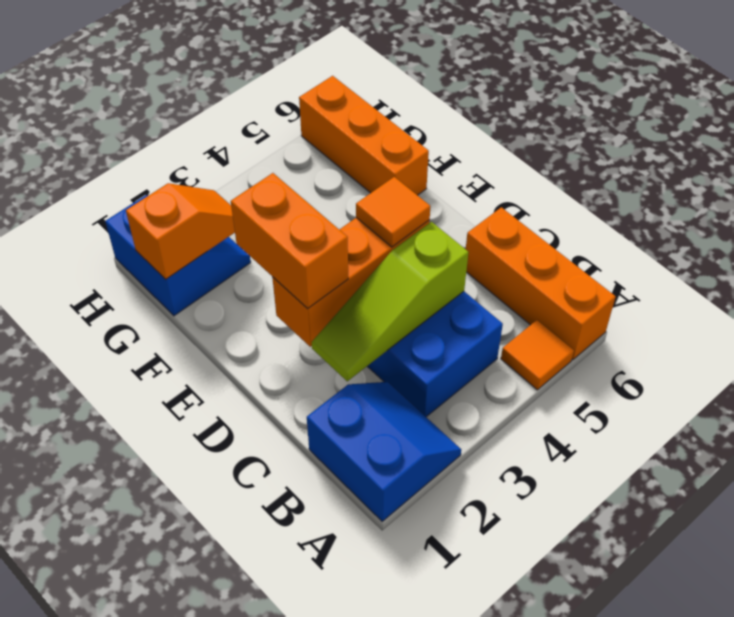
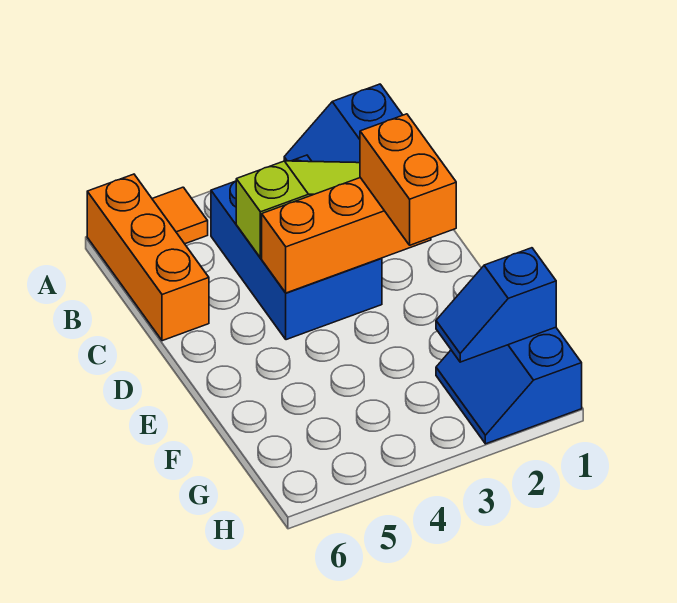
orange tile D4 level 3 -> none
orange brick F6:H6 level 1 -> none
orange slope G1:G2 level 2 top 1 -> blue slope G1:G2 level 2 top 1

